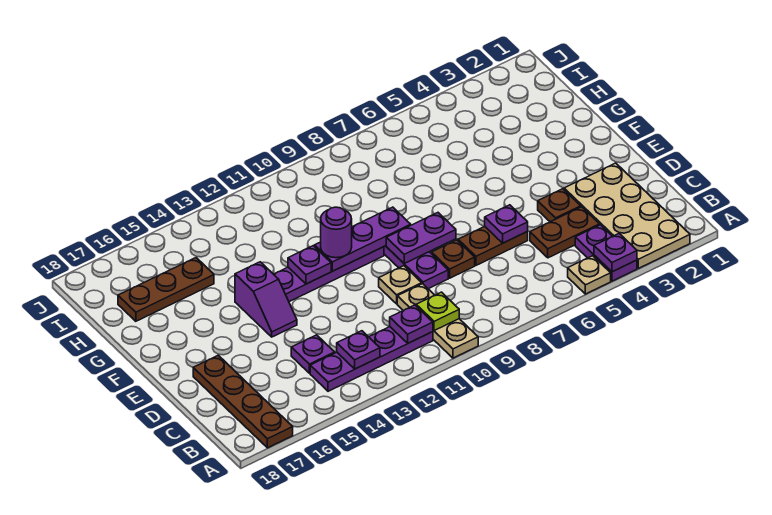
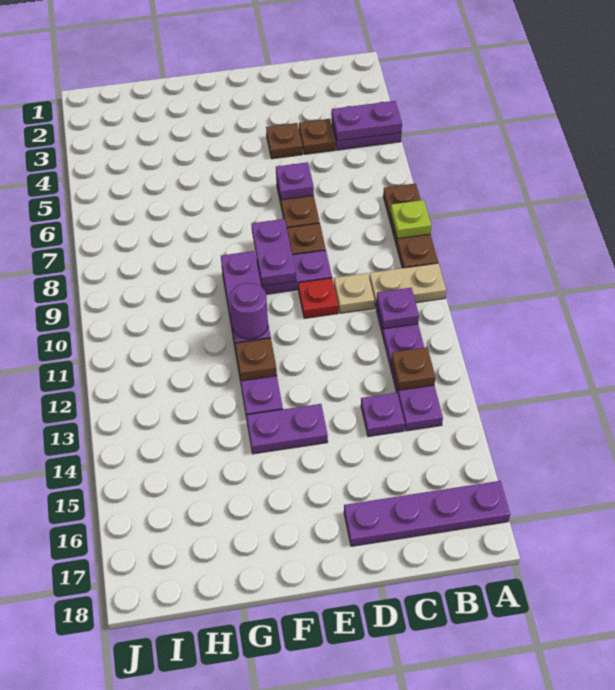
tan plate A2:D3 level 1 -> none
purple plate A4 level 2 -> purple plate A4:B4 level 2
tan plate A5 level 1 -> none
brown plate A17:D17 level 1 -> purple plate A17:D17 level 1
lime plate B10 level 2 -> lime plate A8 level 2
purple plate B13 level 2 -> brown plate B13 level 2
brown plate C4:C5 level 1 -> brown plate C4 level 1
tan plate D10 level 1 -> red plate D10 level 1
purple slope E14:F14 level 1 top F -> purple plate E14:F14 level 1
purple plate F12 level 2 -> brown plate F12 level 2
brown plate H15:H17 level 1 -> brown plate A7:A9 level 1

